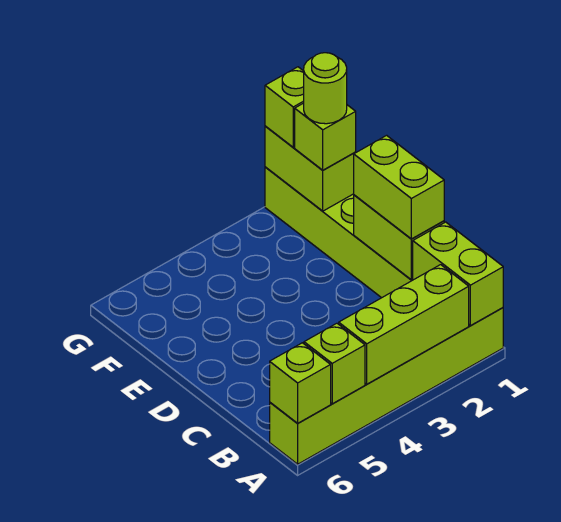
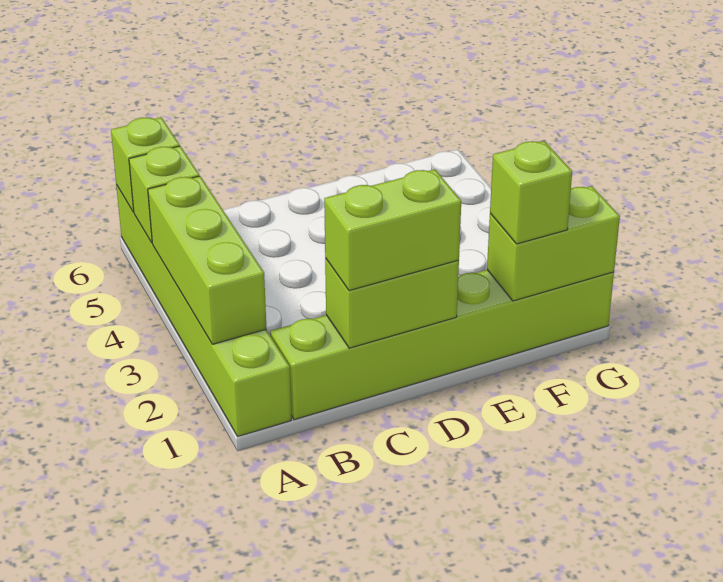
lime brick A1:B1 level 2 -> none
lime round brick F1 level 4 -> none
lime brick G1 level 3 -> none

